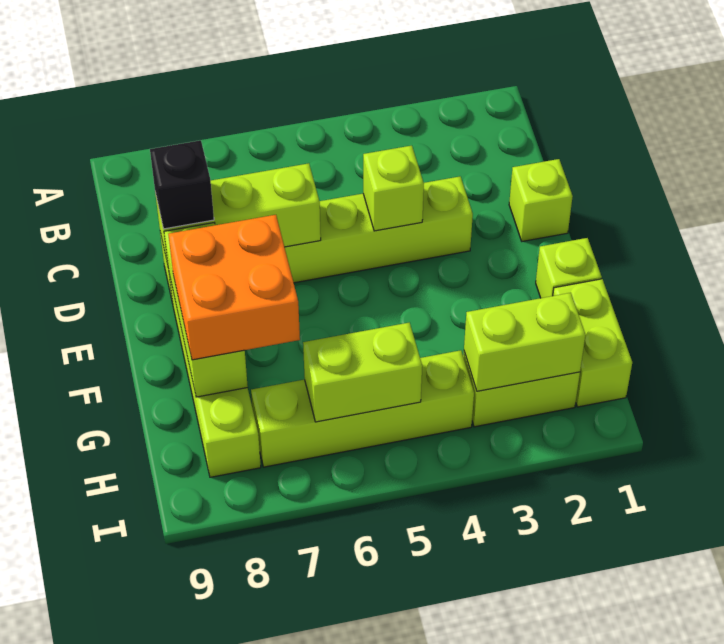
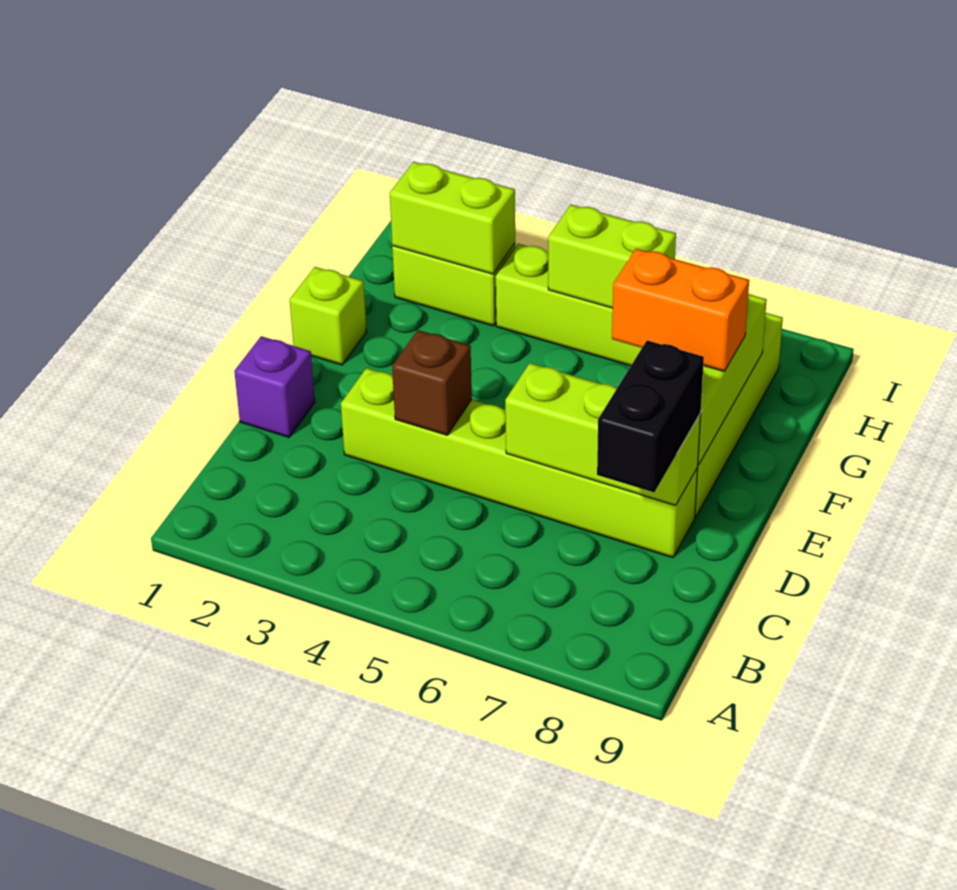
lime brick D1 level 1 -> purple brick D1 level 1
lime brick D4 level 2 -> brown brick D4 level 2
black brick D8 level 3 -> black brick C8:D8 level 3
orange brick F7:G8 level 3 -> orange brick F7:F8 level 3
lime brick G1:H1 level 1 -> none

